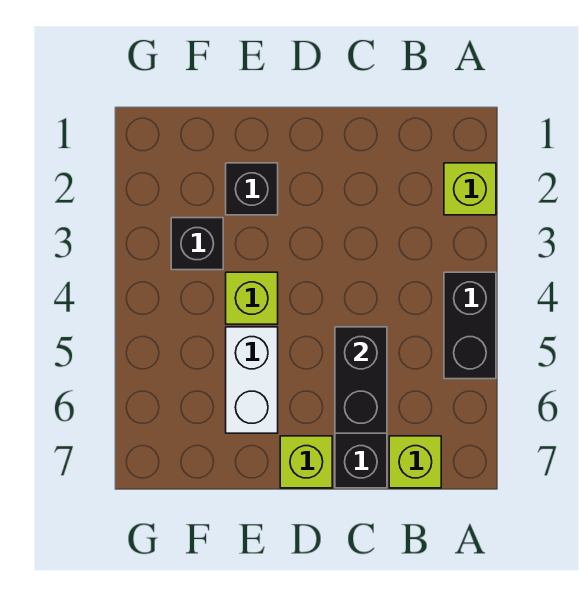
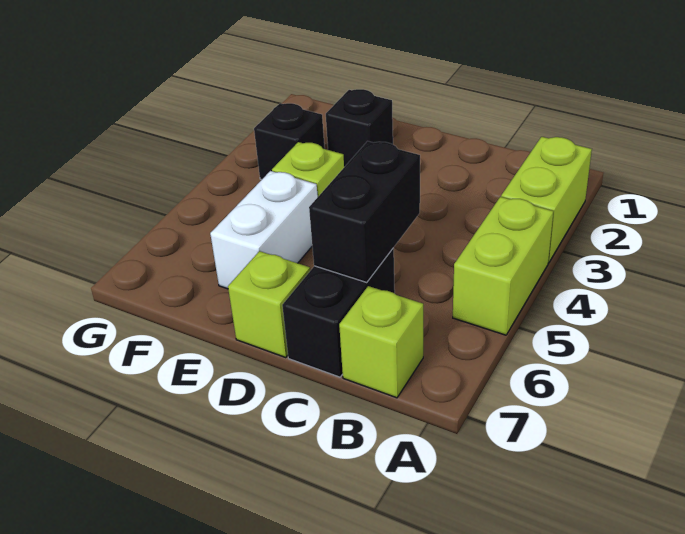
lime brick A2 level 1 -> lime brick A2:A3 level 1
black brick A4:A5 level 1 -> lime brick A4:A5 level 1

